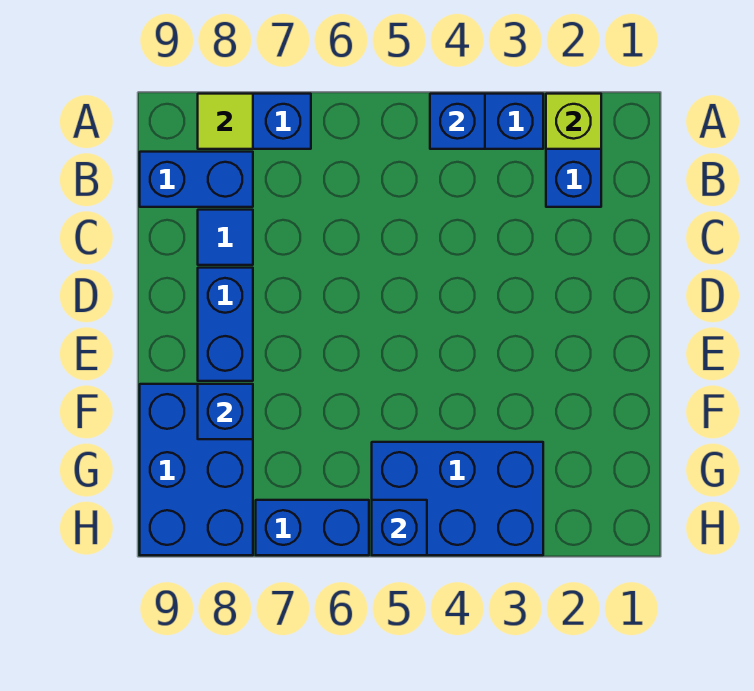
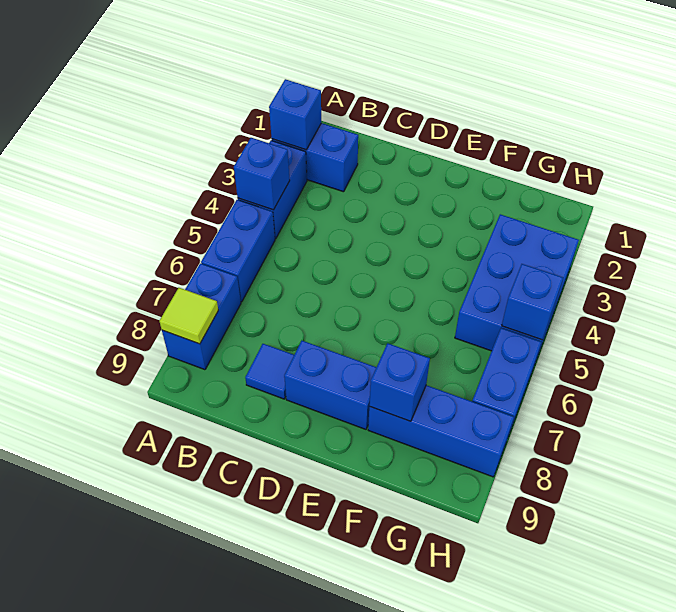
lime brick A2 level 2 -> blue brick A2 level 2
blue brick B8:B9 level 1 -> blue brick A5:A6 level 1
blue brick F8:H9 level 1 -> blue brick F8:H8 level 1

